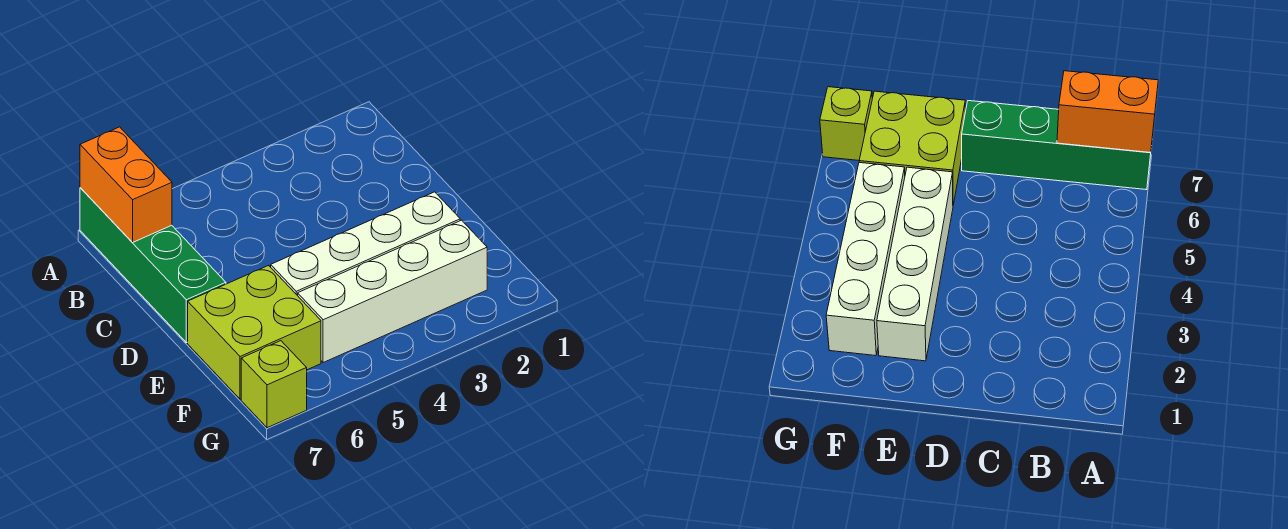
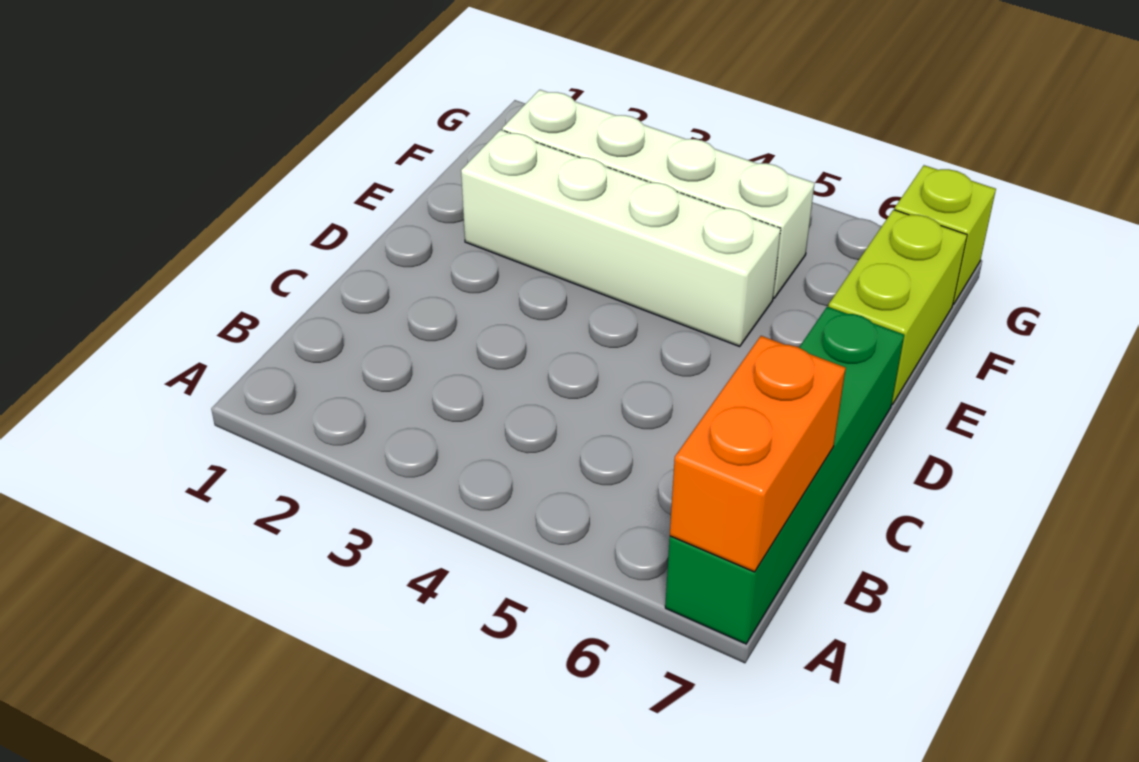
lime brick E6:F7 level 1 -> lime brick E7:F7 level 1

